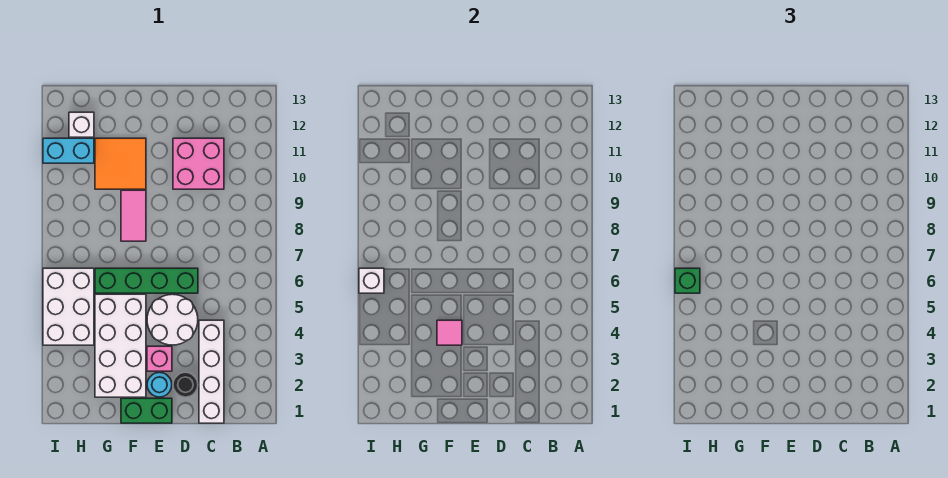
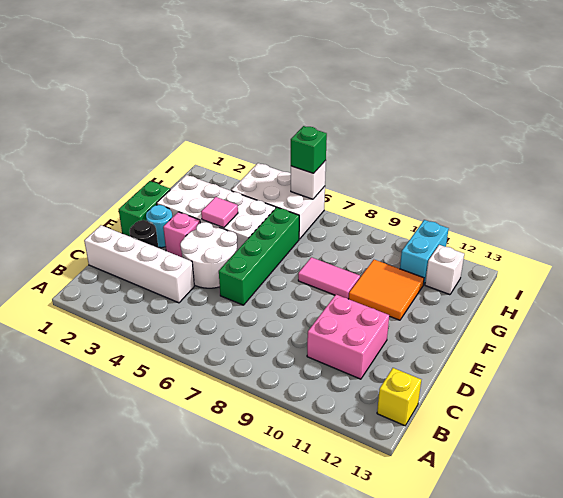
none -> yellow brick B13 level 1

